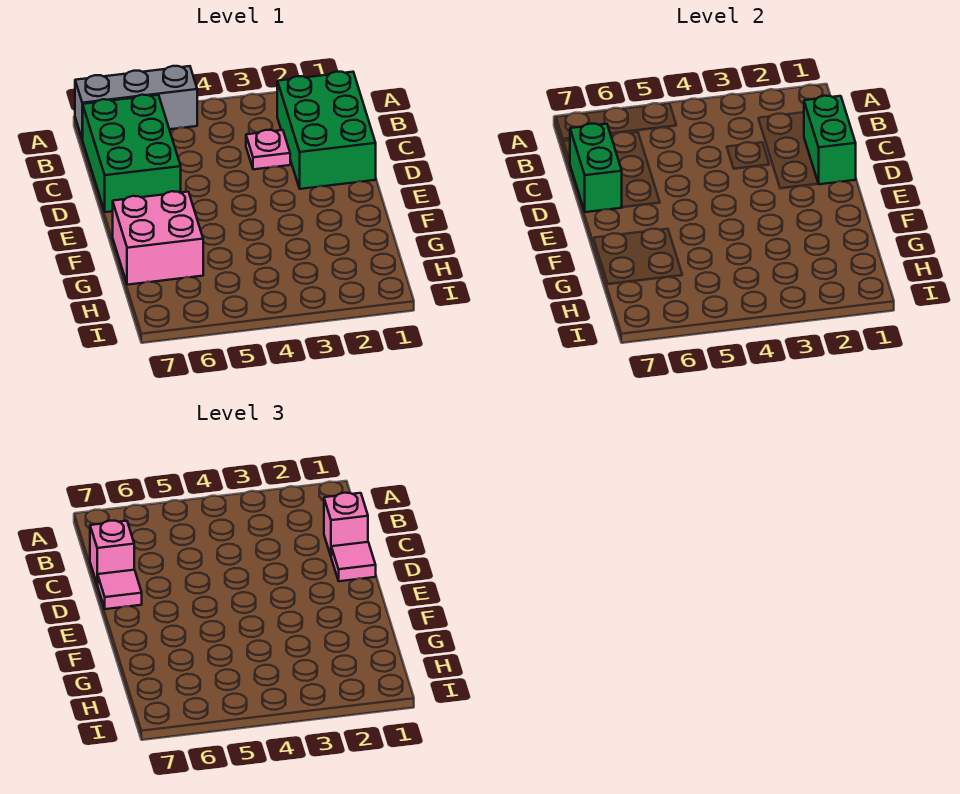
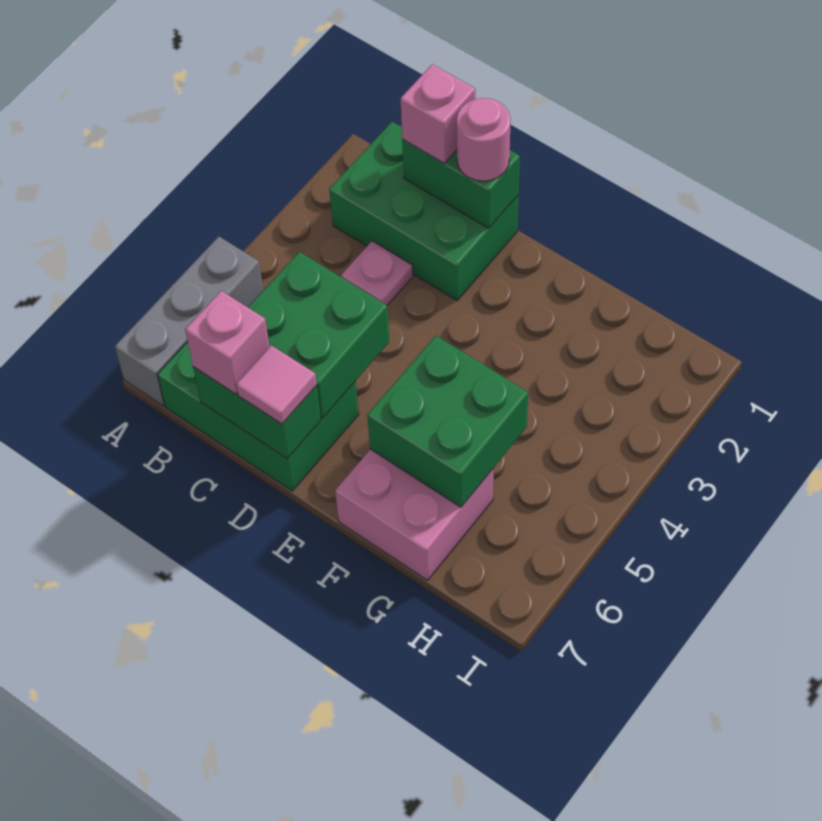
none -> green brick C5:D6 level 2
pink tile D1 level 3 -> pink round brick D1 level 3
none -> green brick F5:G6 level 2

